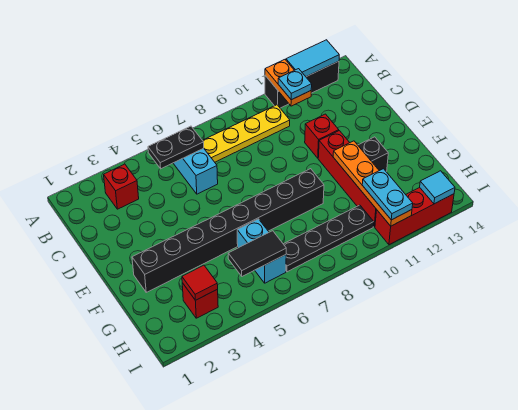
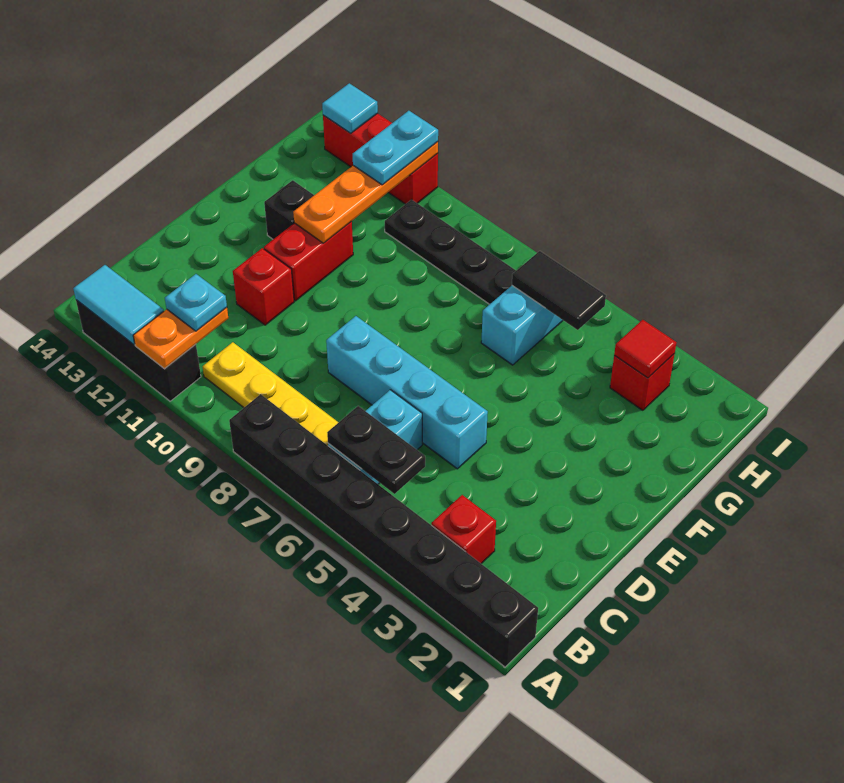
none -> cyan brick D5:D8 level 1
red brick E11:H11 level 1 -> red brick E11:F11 level 1
black brick F2:F9 level 1 -> black brick A1:A8 level 1

